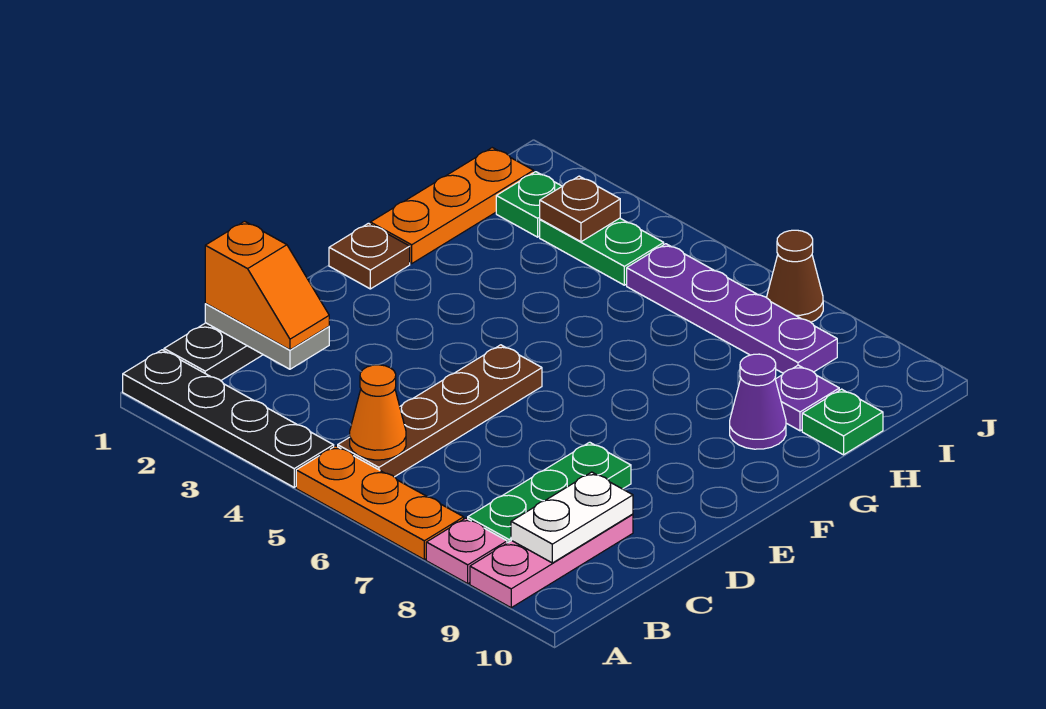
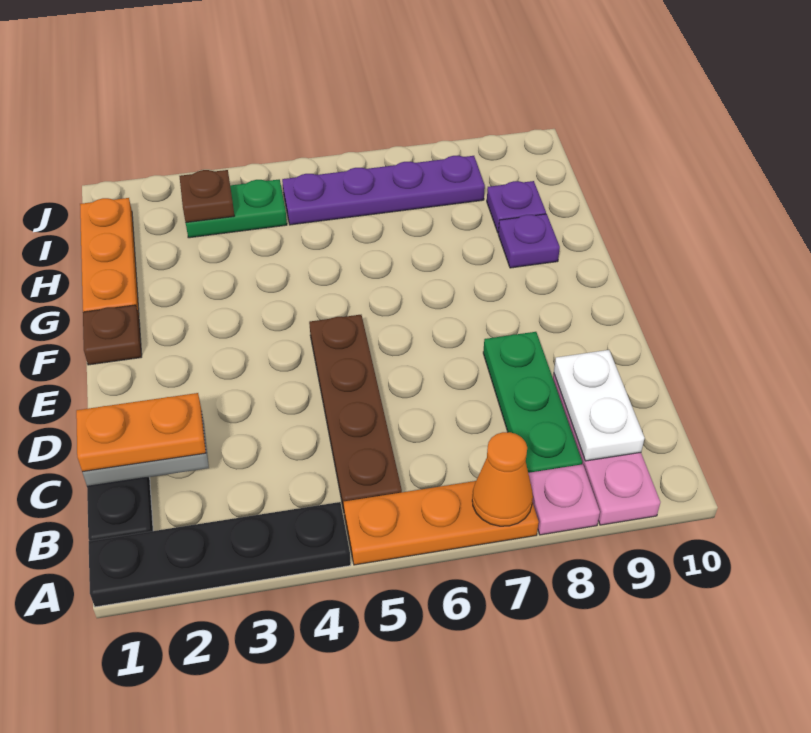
orange cone B5 level 2 -> orange cone A7 level 2
orange slope C1:C2 level 3 top 1 -> orange plate C1:C2 level 3
purple cone G9 level 1 -> purple plate G9 level 1
green plate H10 level 1 -> none
green plate I2 level 1 -> none
brown cone J7 level 1 -> none

